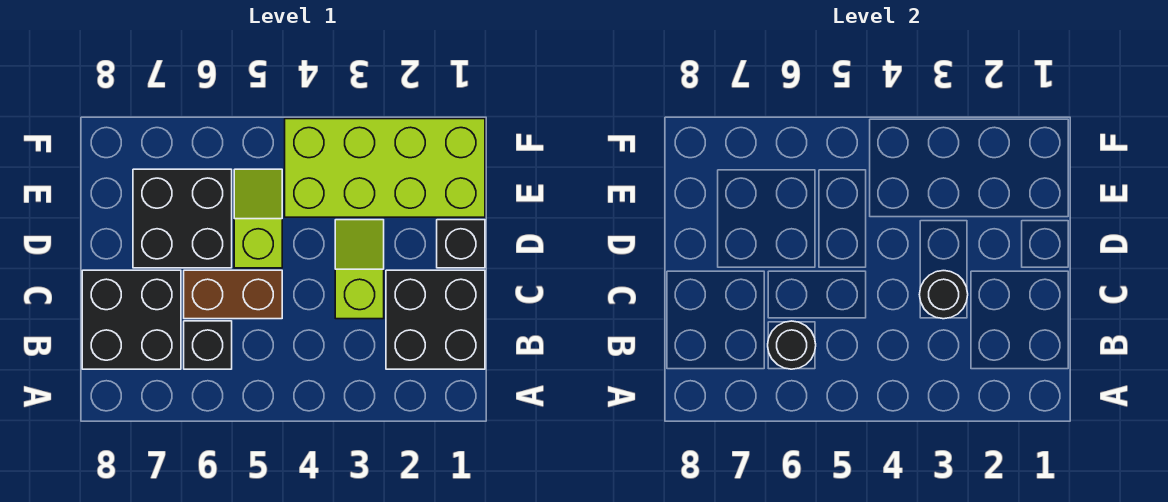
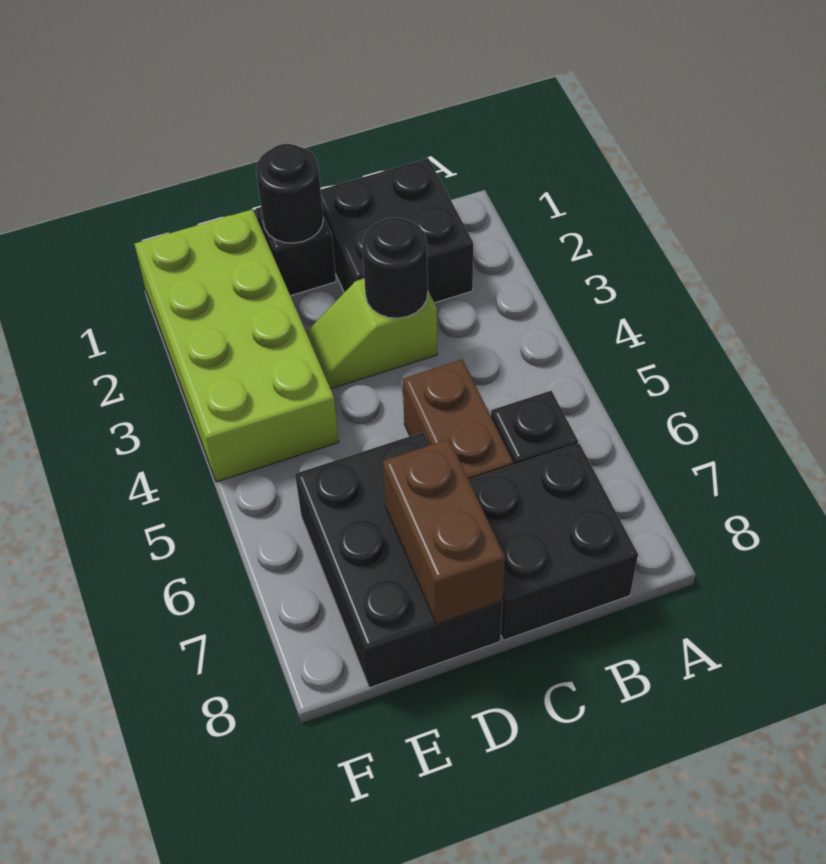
black round brick B6 level 2 -> black round brick D1 level 2
lime slope D5:E5 level 1 top D -> none
black brick D6:E7 level 1 -> black brick D6:E8 level 1
none -> brown brick D7:D8 level 2

